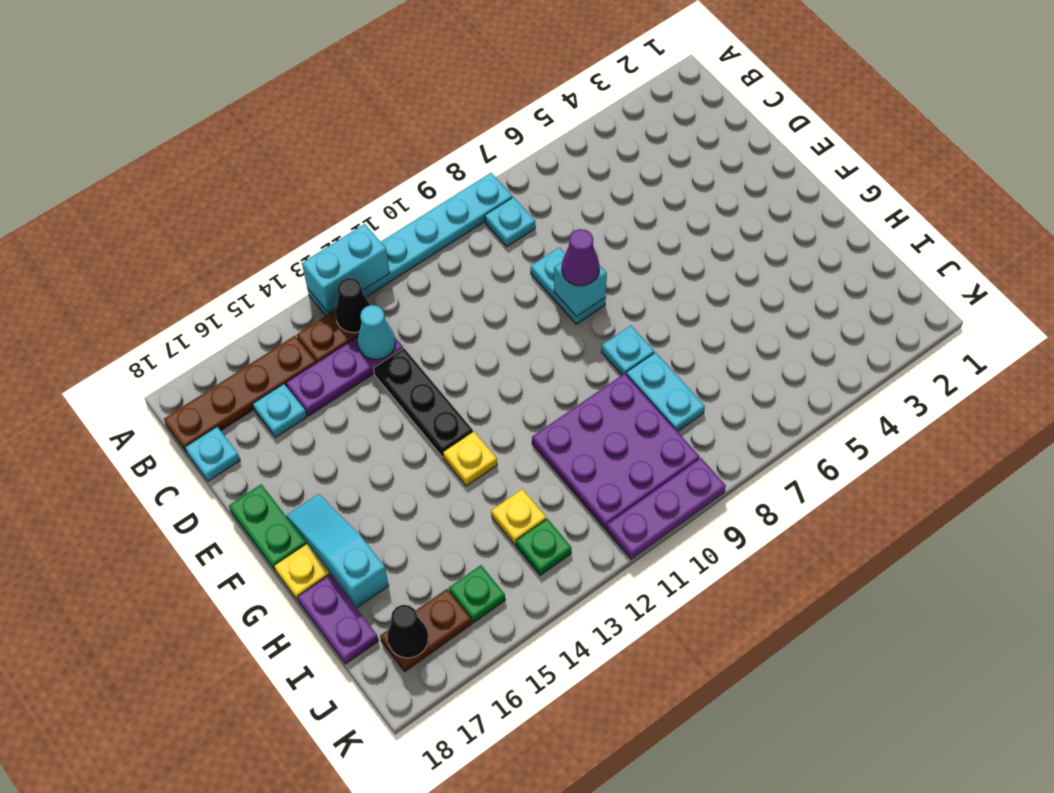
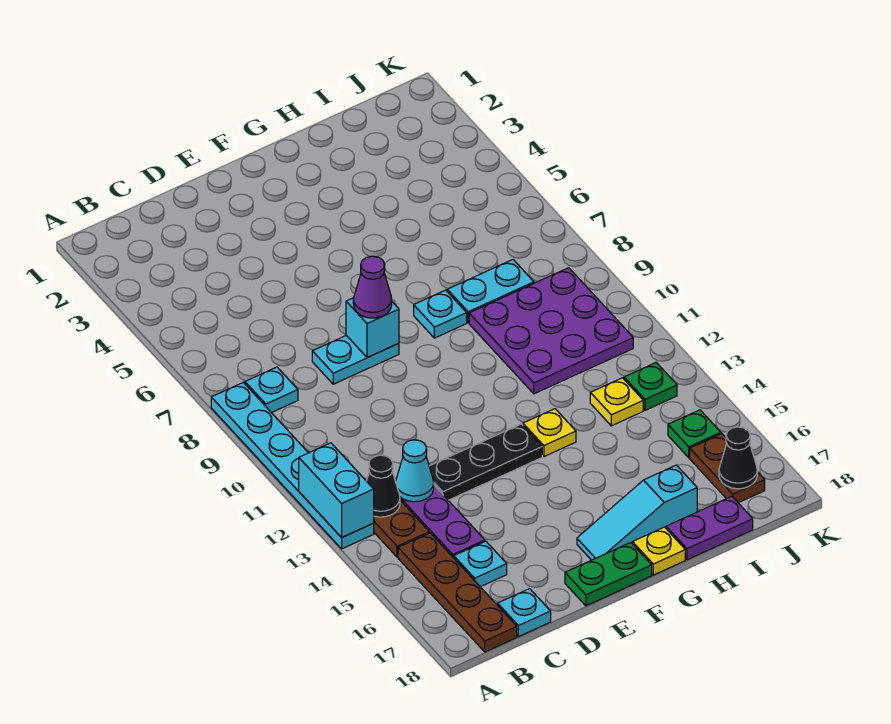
purple plate K9:K11 level 1 -> none

